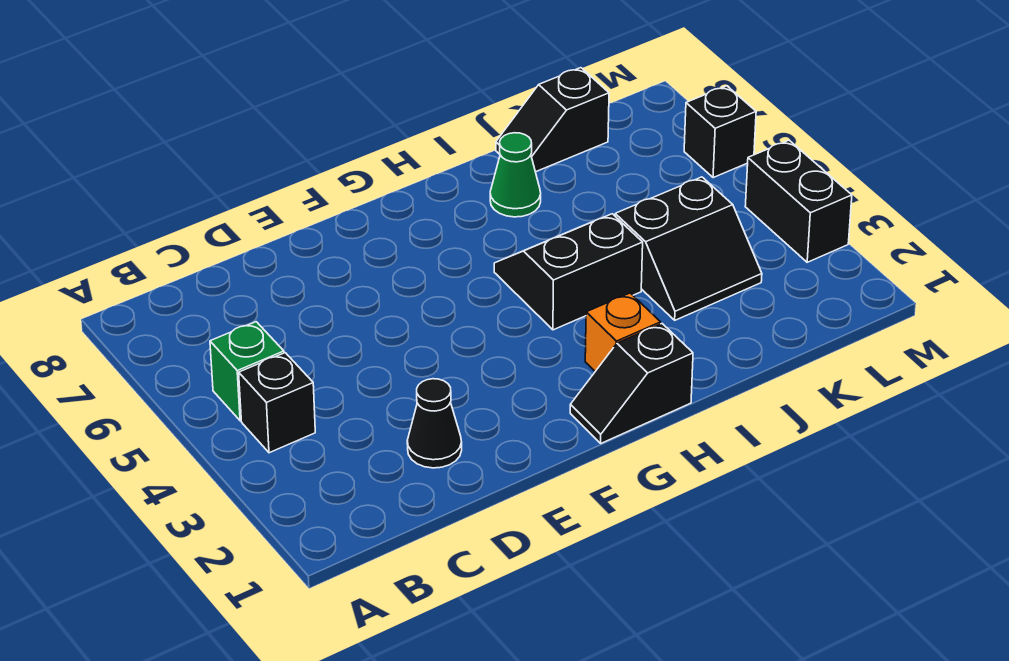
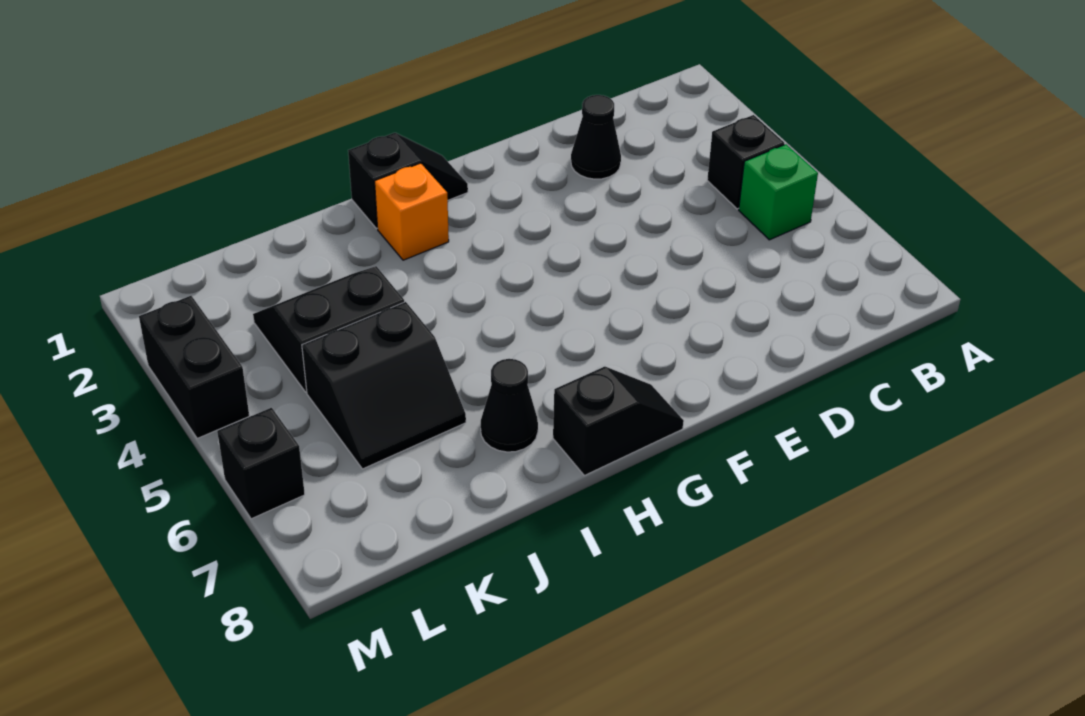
black slope H4:I5 level 1 top 4 -> black slope J5:K6 level 1 top 5
green cone I7 level 1 -> black cone I7 level 1
black slope J8:K8 level 1 top K -> black slope G8:H8 level 1 top H

